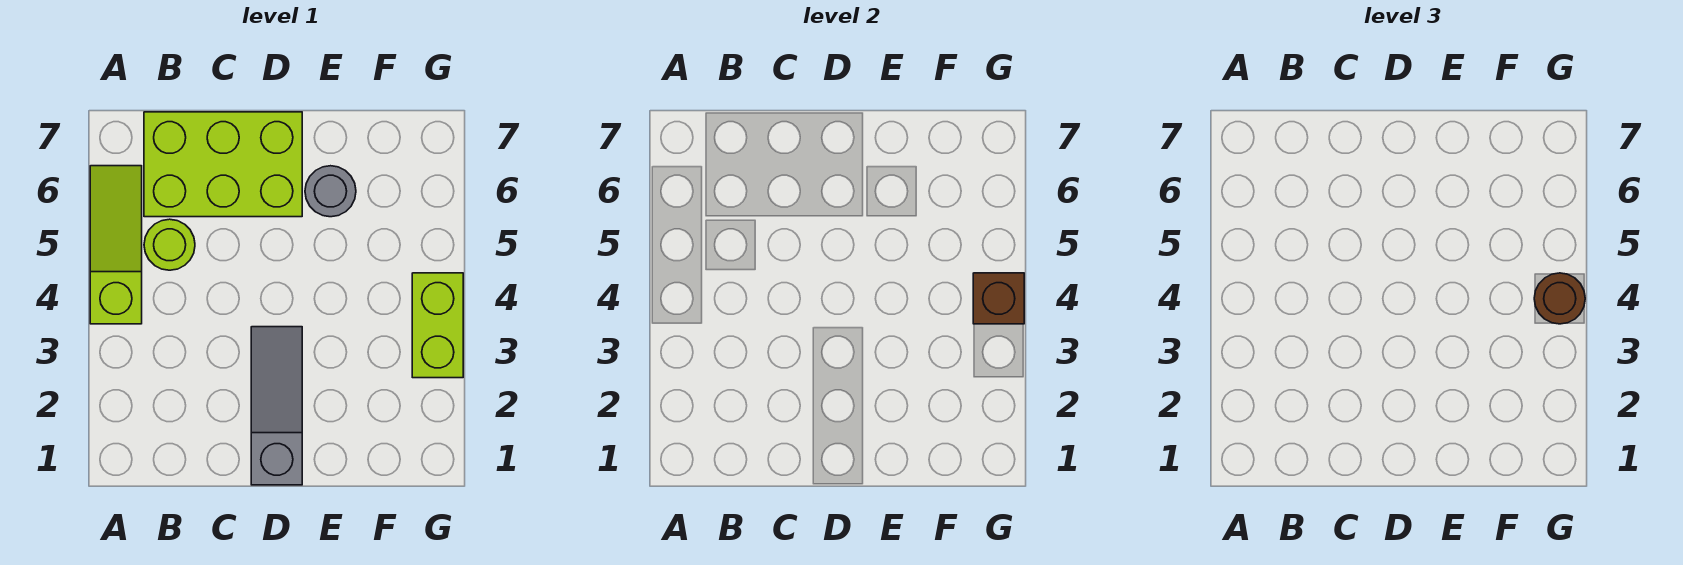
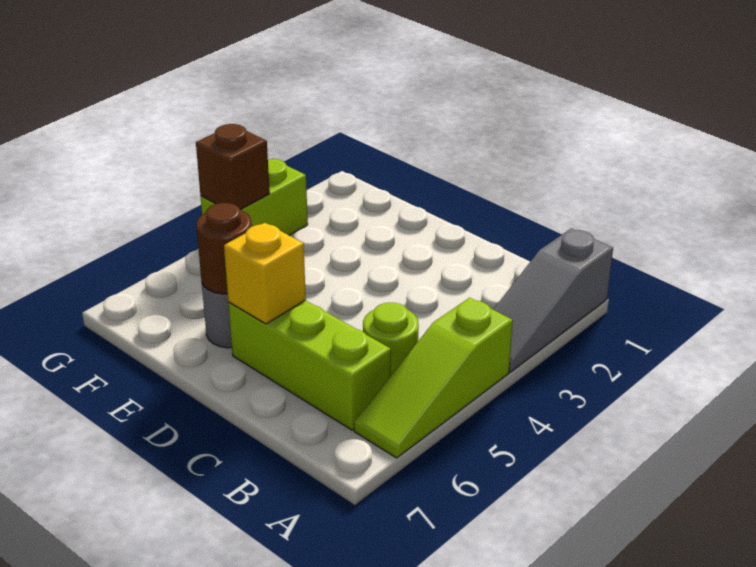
lime brick B6:D7 level 1 -> lime brick B6:D6 level 1
grey slope D1:D3 level 1 top 1 -> grey slope A1:A3 level 1 top 1
none -> yellow brick D6 level 2
brown round brick G4 level 3 -> brown round brick E6 level 2

